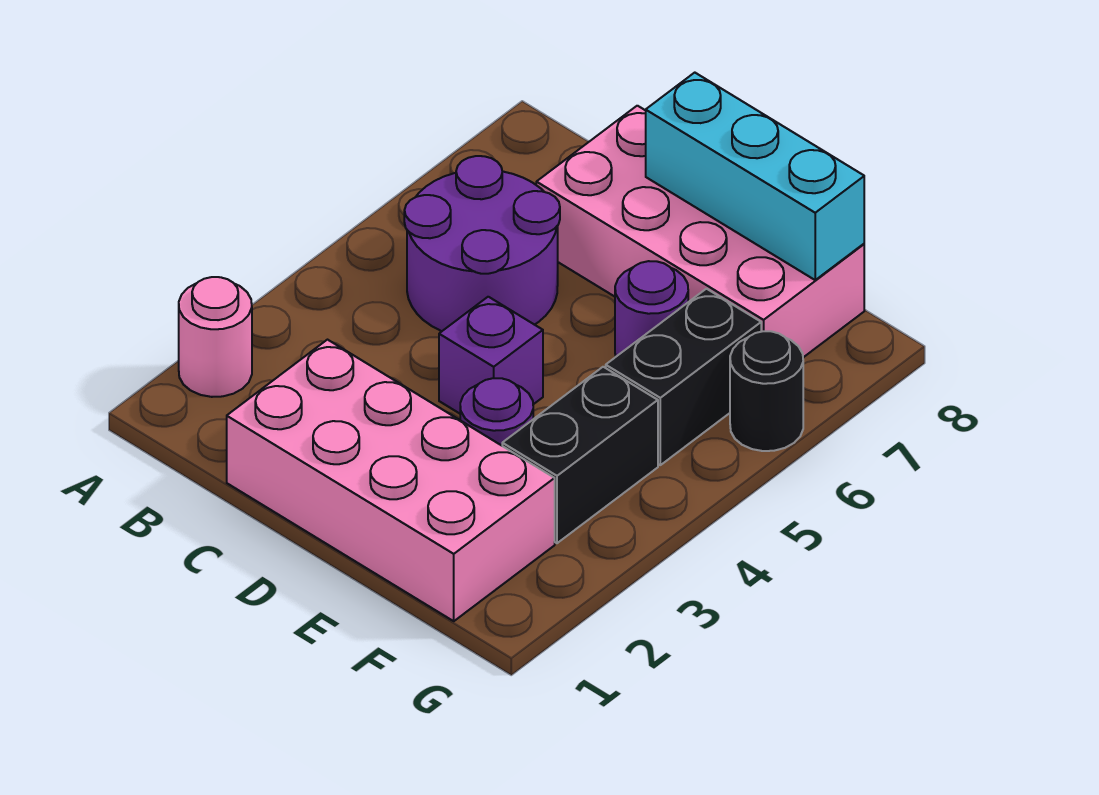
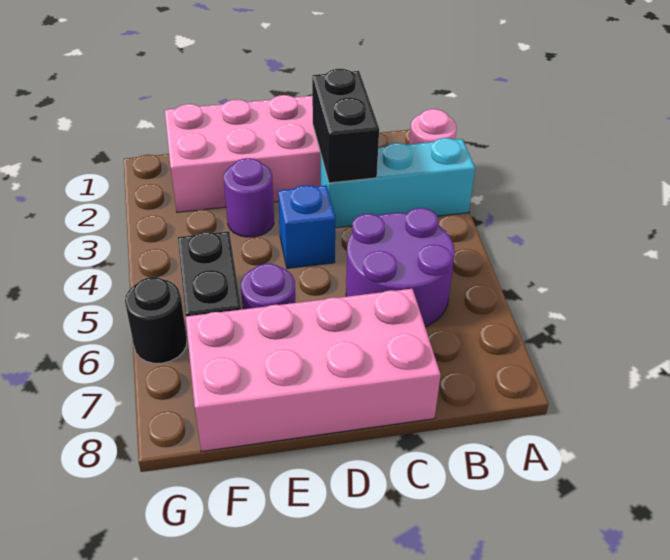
purple brick D4 level 1 -> blue brick D4 level 1
cyan brick D8:F8 level 2 -> cyan brick A3:C3 level 1
black brick F3:F4 level 1 -> black brick C2:C3 level 2

